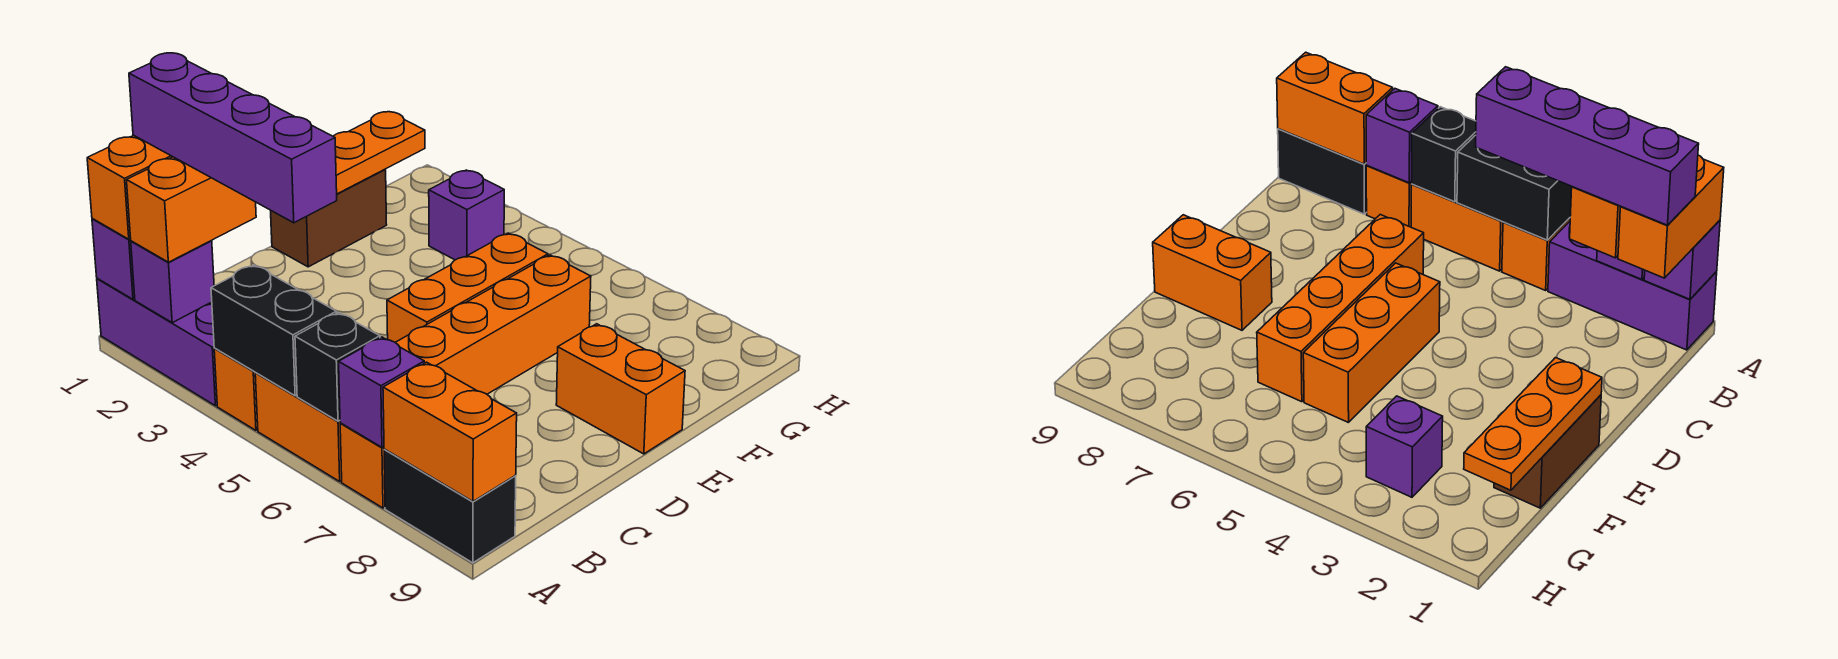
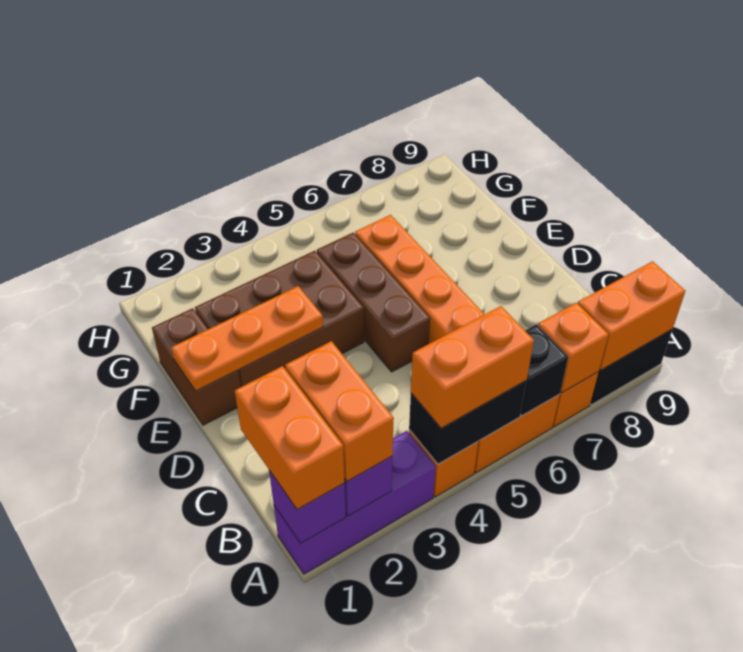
purple brick A7 level 2 -> orange brick A7 level 2
purple brick B1:B4 level 4 -> none
orange brick D5:F5 level 1 -> brown brick D5:F5 level 1
orange plate E1:G1 level 2 -> orange plate E1:E3 level 2
none -> brown brick E2:F4 level 1
orange brick E8:E9 level 1 -> orange brick A4:A5 level 3
purple brick G3 level 1 -> none

